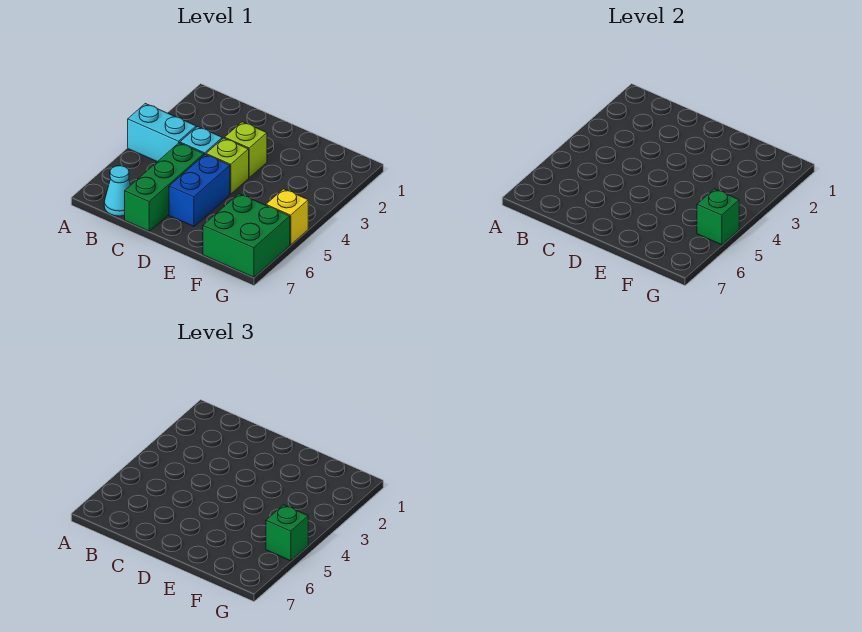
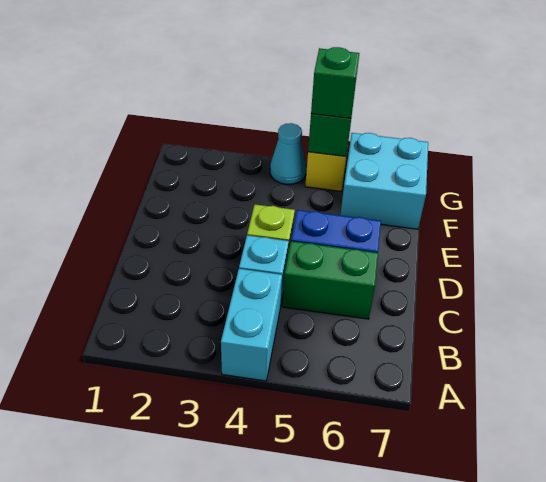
cyan cone B7 level 1 -> cyan cone G4 level 1
green brick C5:C7 level 1 -> green brick C5:C6 level 1
lime brick D3 level 1 -> none
green brick F6:G7 level 1 -> cyan brick F6:G7 level 1

